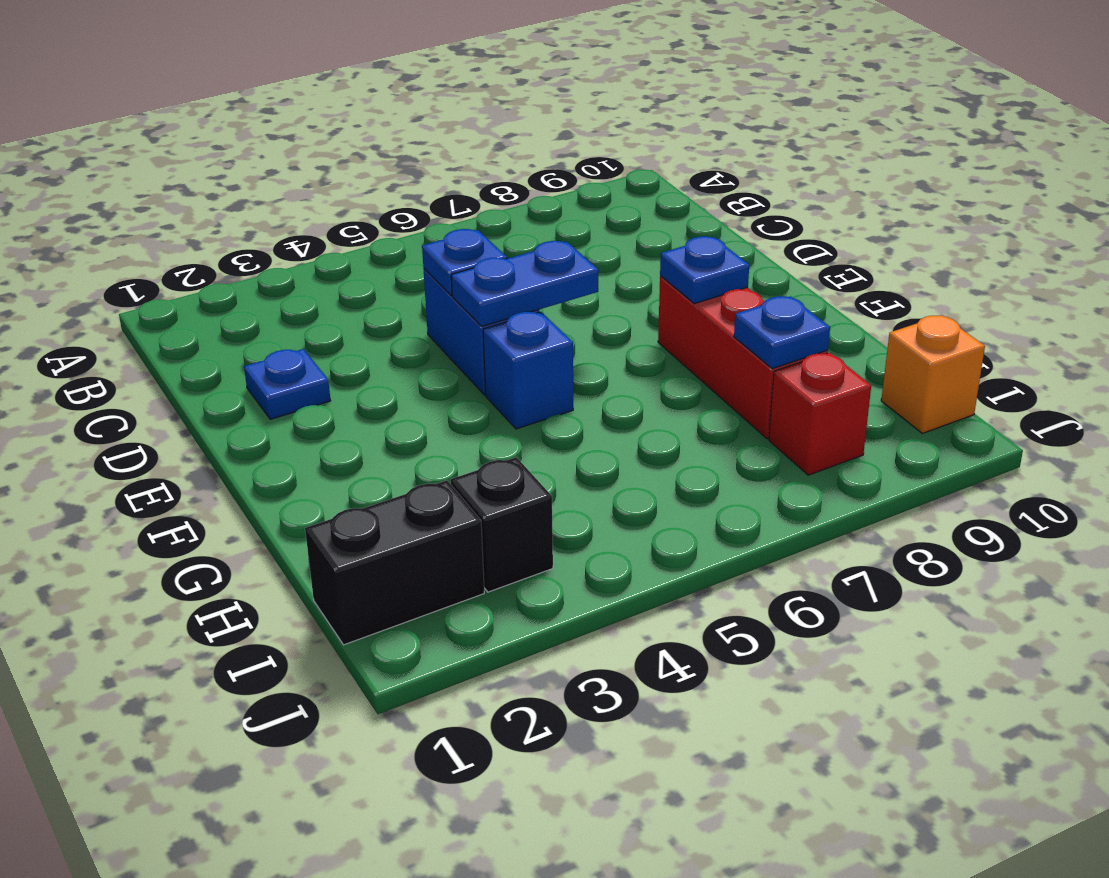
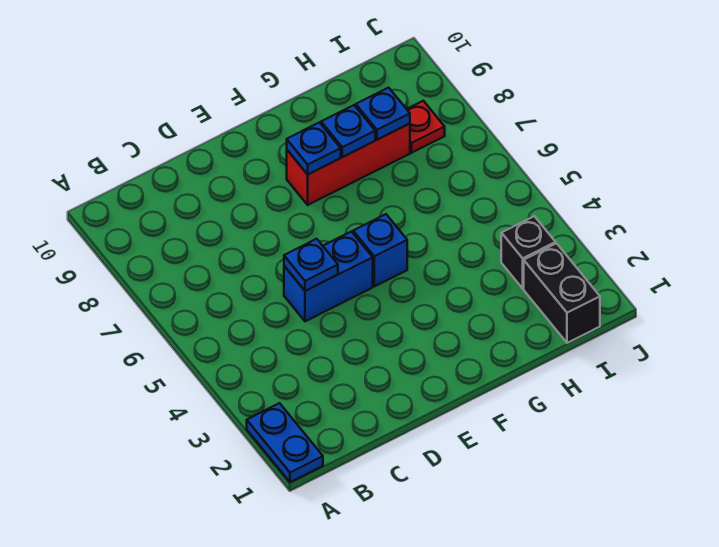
blue plate D2 level 1 -> blue plate G8 level 2
blue plate E5:E6 level 2 -> blue plate A1:A2 level 1
red brick I8 level 1 -> red plate I8 level 1
orange brick I10 level 1 -> none

